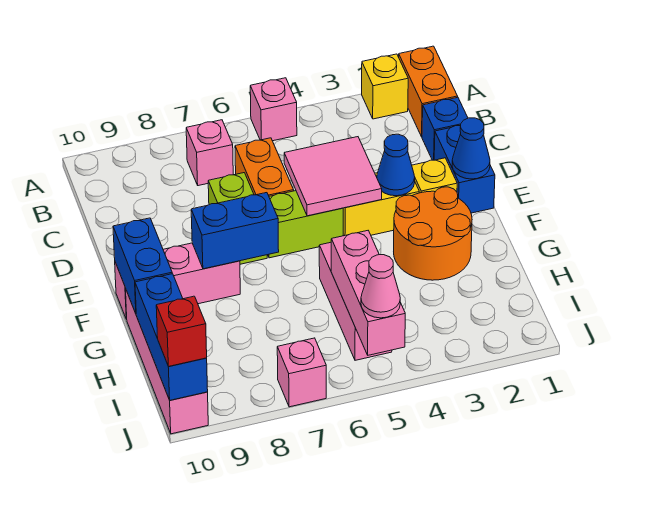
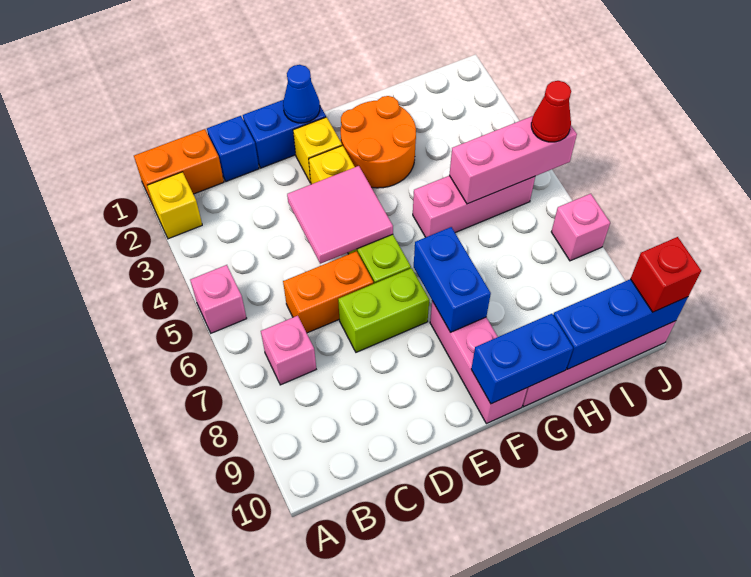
blue cone E3 level 2 -> none
pink cone J5 level 3 -> red cone J5 level 3

